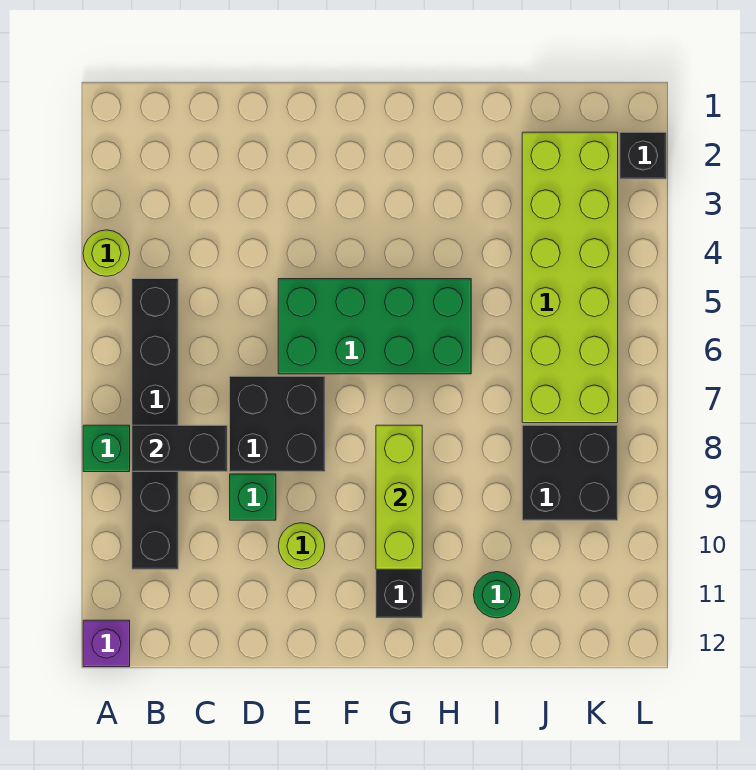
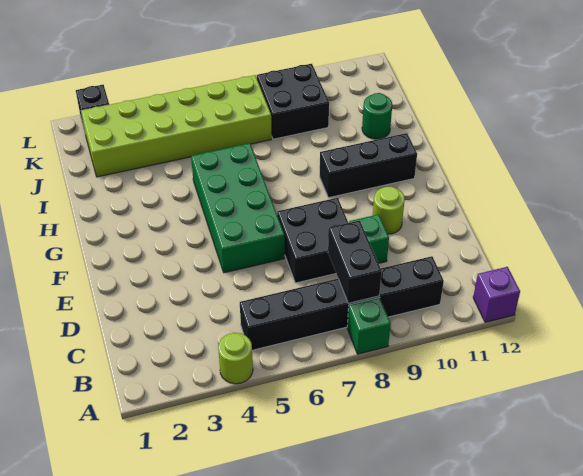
lime brick G8:G10 level 2 -> none

